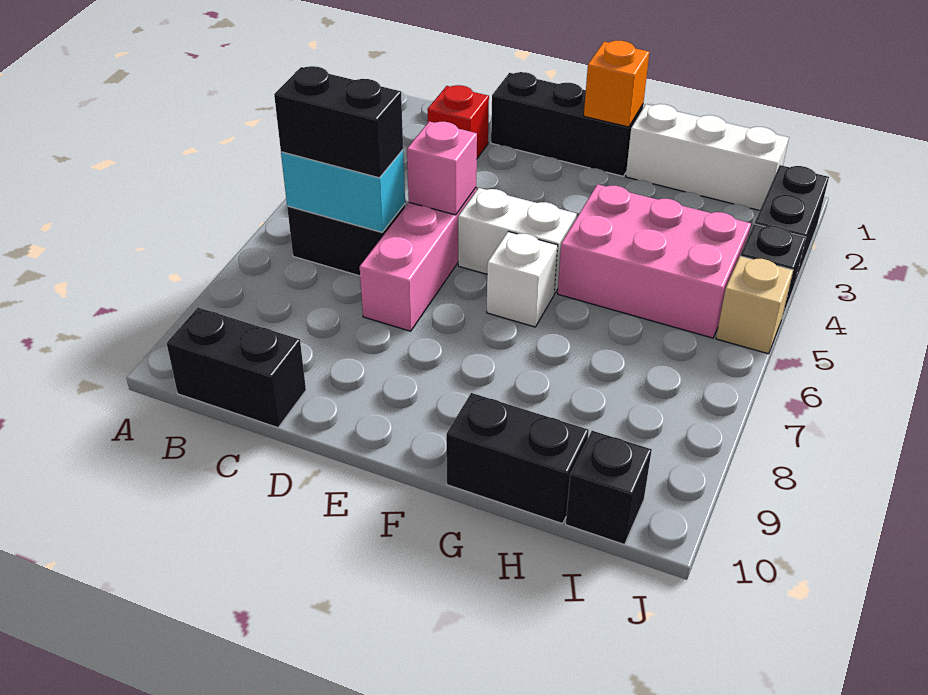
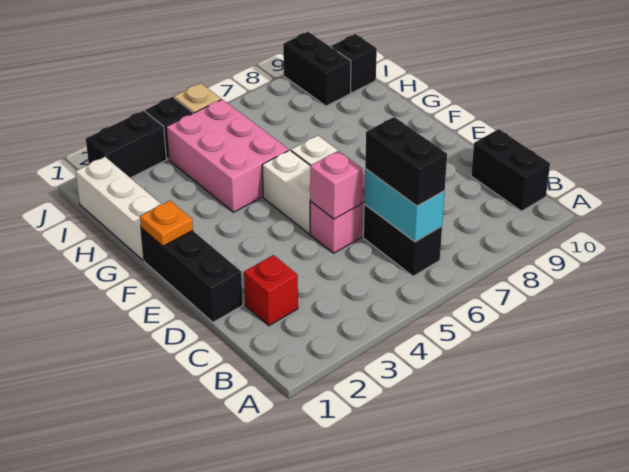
orange brick F1 level 2 -> orange plate F1 level 2
black brick G10:H10 level 1 -> black brick I9:J9 level 1

